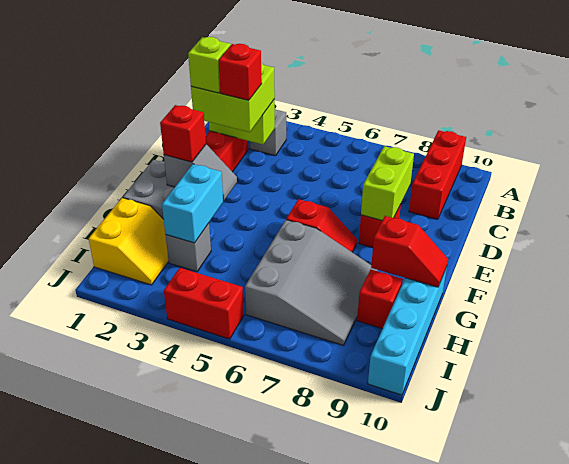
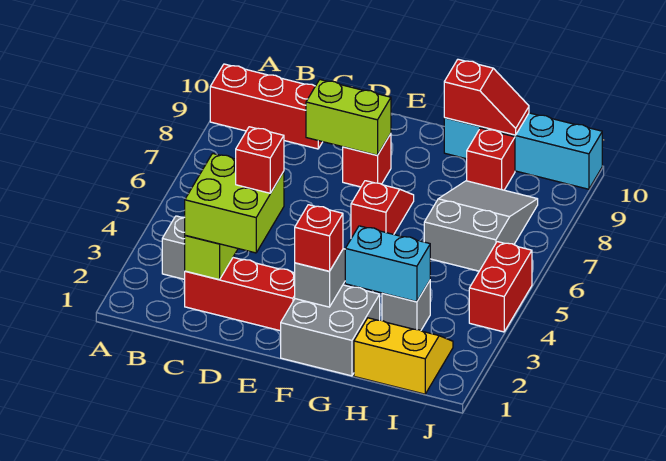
lime brick D2 level 4 -> none
grey slope G6:I8 level 1 top 6 -> grey slope H6:I8 level 1 top 6
red slope G9:G10 level 2 top 9 -> red slope G10:H10 level 2 top G

